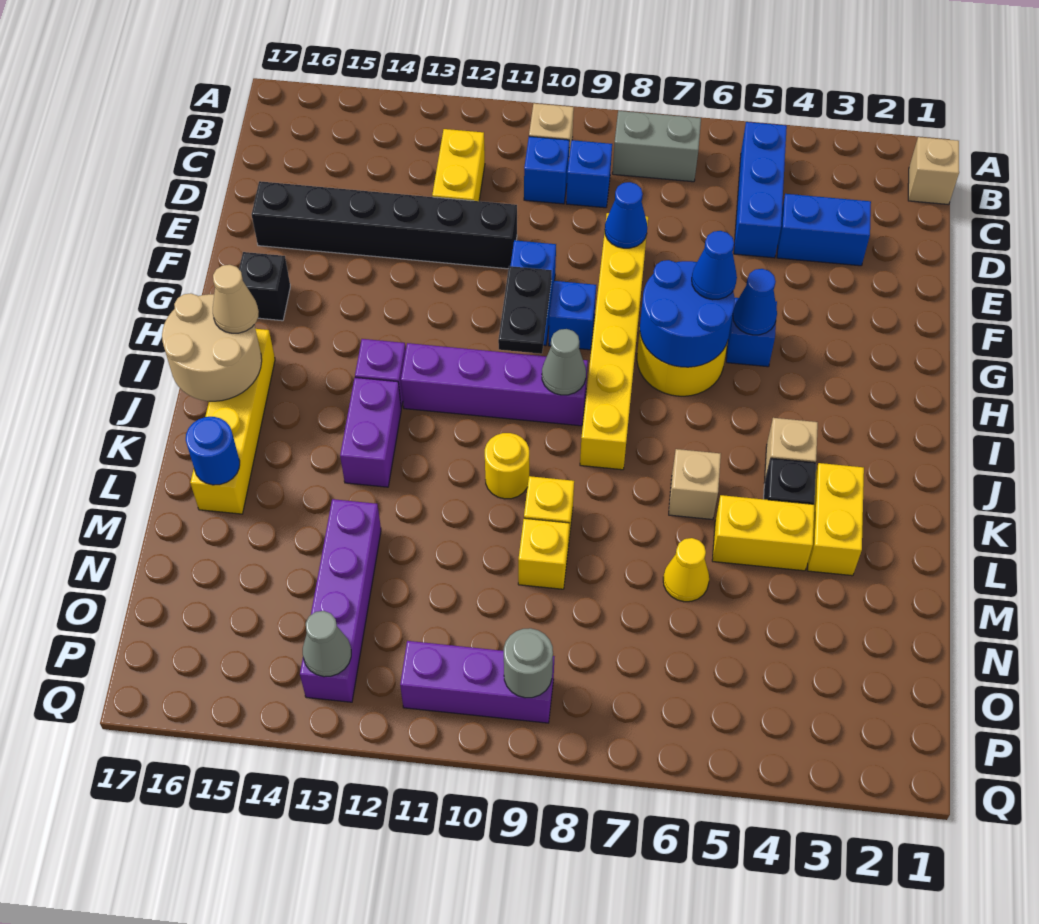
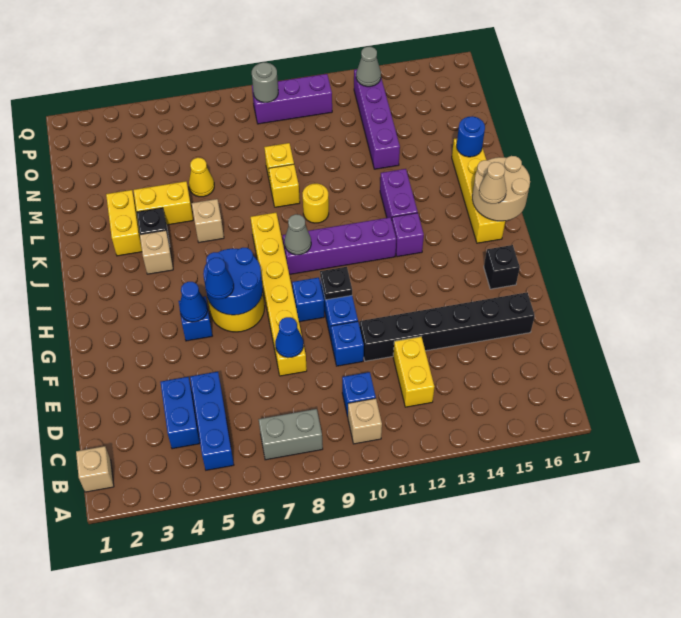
blue brick C9 level 1 -> blue brick E10 level 1
blue brick D3:D4 level 1 -> blue brick C4:D4 level 1
black plate G10:H10 level 2 -> black plate G10 level 2

